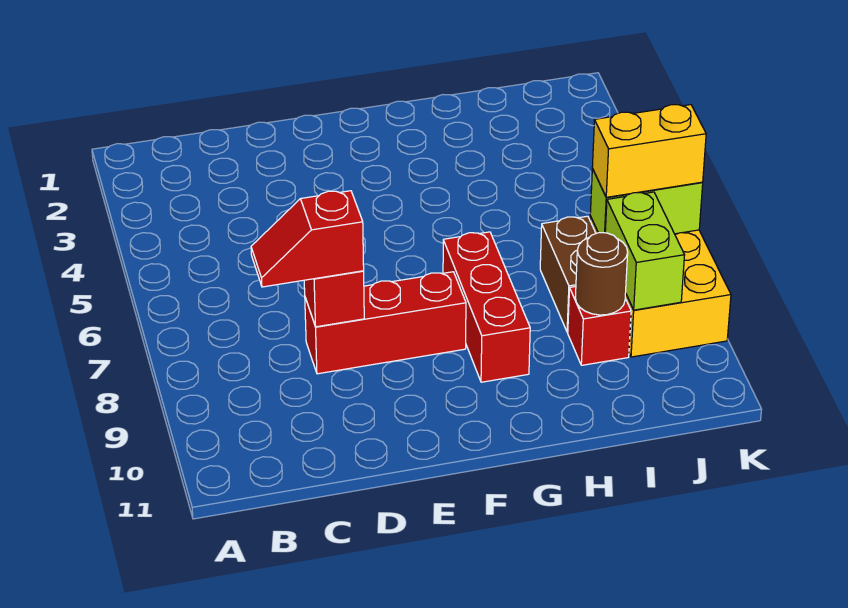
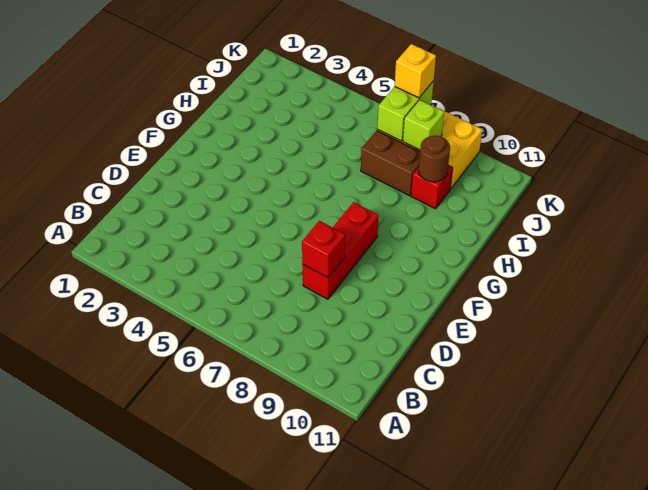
red slope C8:D8 level 3 top D -> none
red brick G7:G9 level 1 -> none
yellow brick J7:K7 level 3 -> yellow brick K7 level 3
lime brick J8:J9 level 2 -> lime brick J8 level 2

